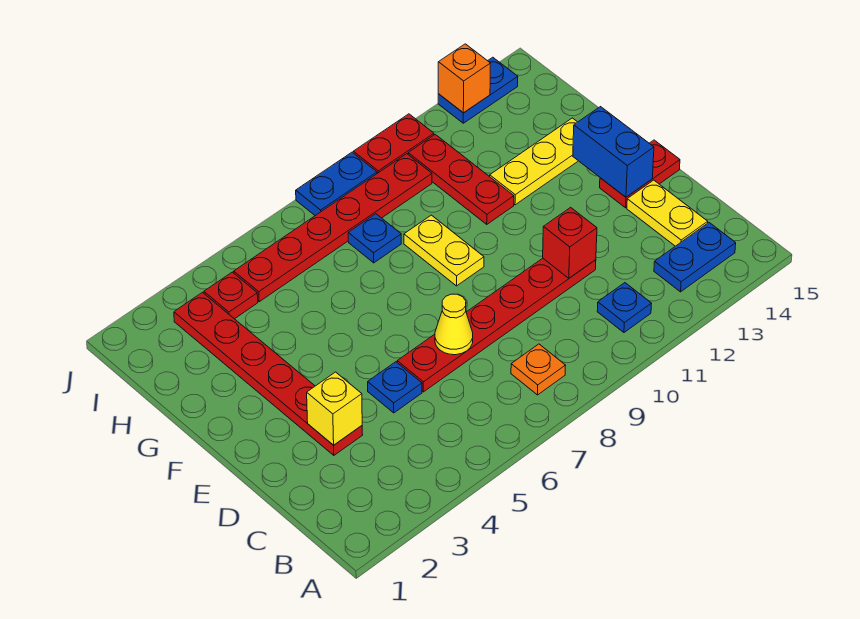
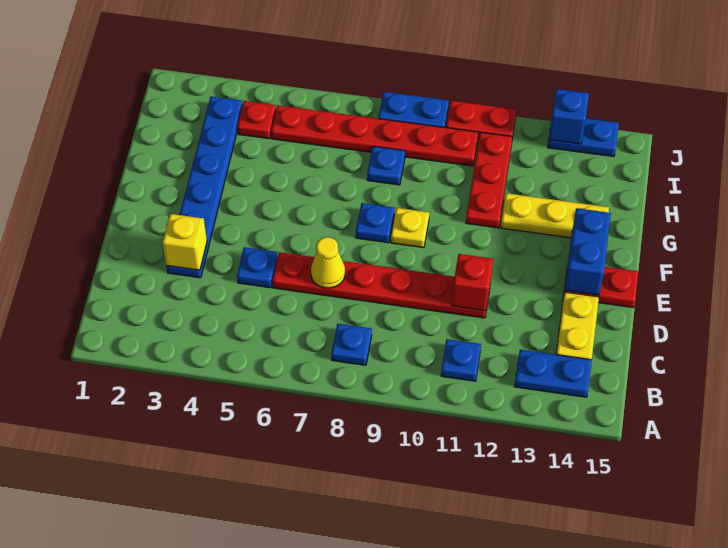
orange plate B8 level 1 -> blue plate B8 level 1
red plate D3:I3 level 1 -> blue plate D3:I3 level 1
none -> blue plate F8 level 1
yellow plate F9:G9 level 1 -> yellow plate F9 level 1
orange brick J13 level 2 -> blue brick J13 level 2

